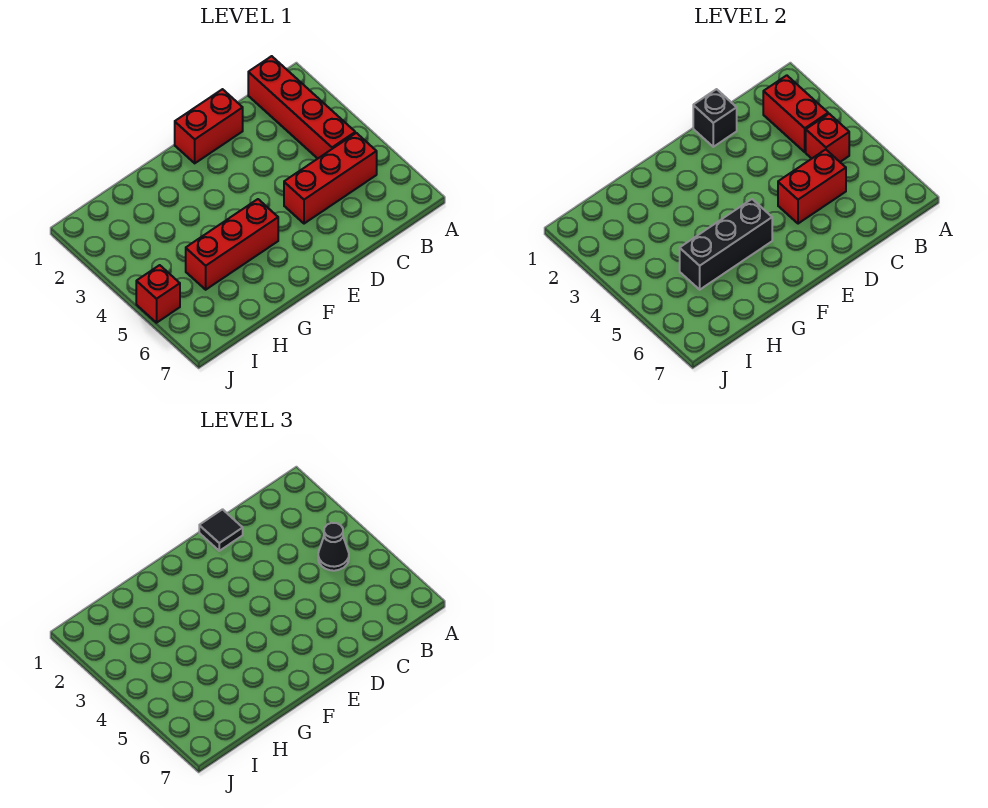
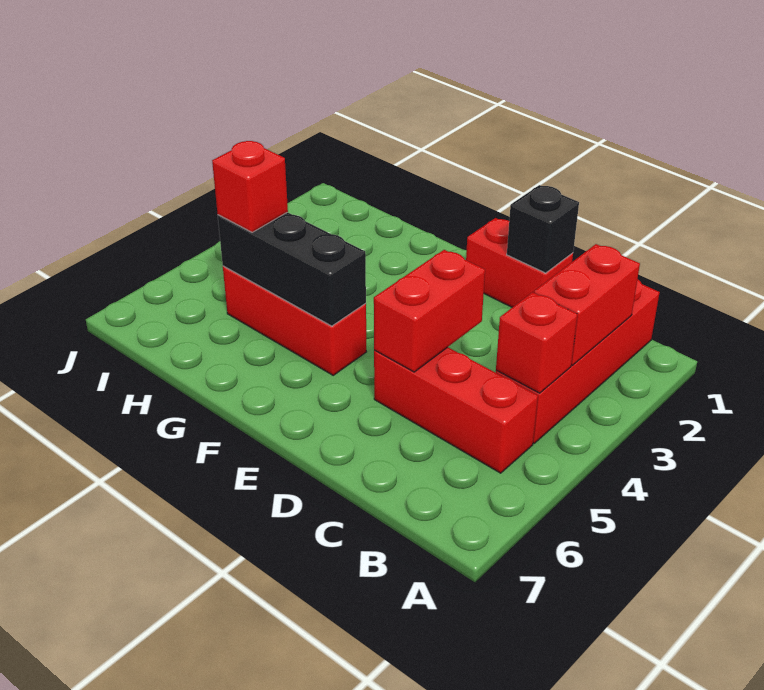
black cone B4 level 3 -> none
red brick C5:D5 level 2 -> red brick D4:D5 level 2
black tile D1 level 3 -> none
red brick J5 level 1 -> red brick H5 level 3

